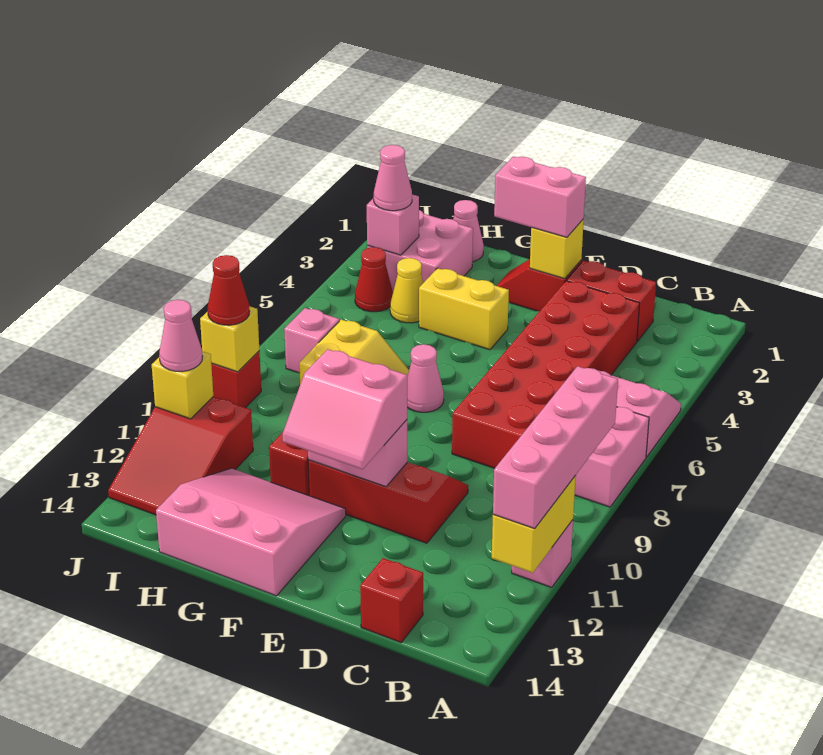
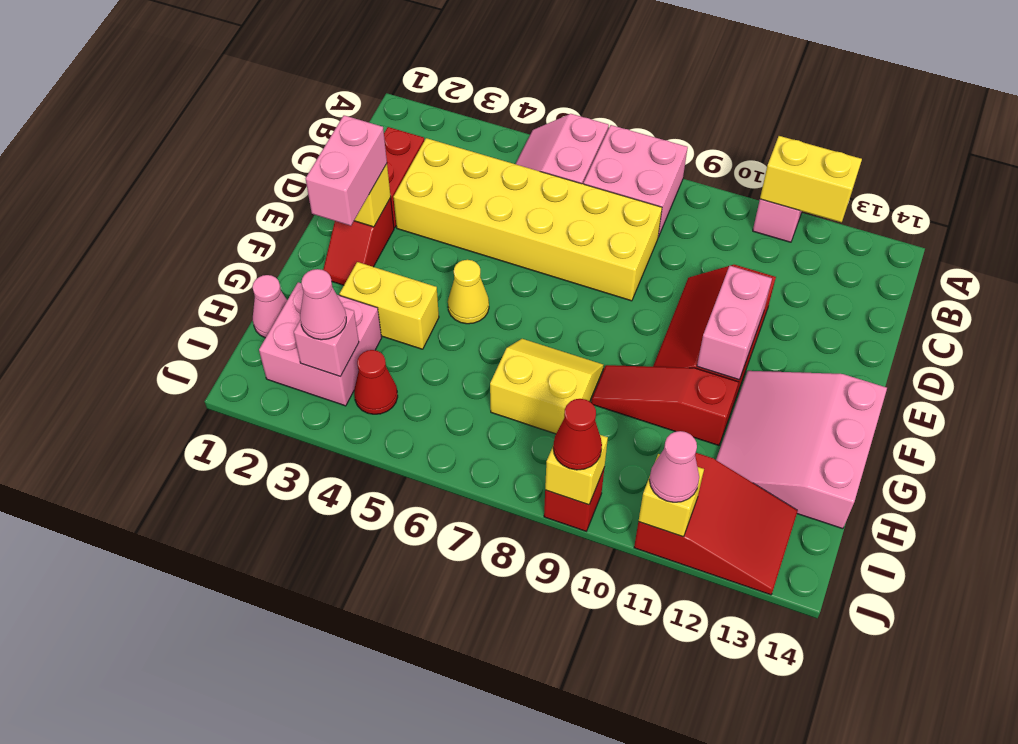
pink brick A9:A12 level 3 -> none
red brick C3:D8 level 1 -> yellow brick C3:D8 level 1
red brick C14 level 1 -> none
pink slope E11:F12 level 3 top 11 -> none
yellow brick F4:G4 level 1 -> yellow brick G3:G4 level 1
pink cone F7 level 1 -> none
yellow cone H4 level 1 -> yellow cone F5 level 1
pink brick I7 level 1 -> none

